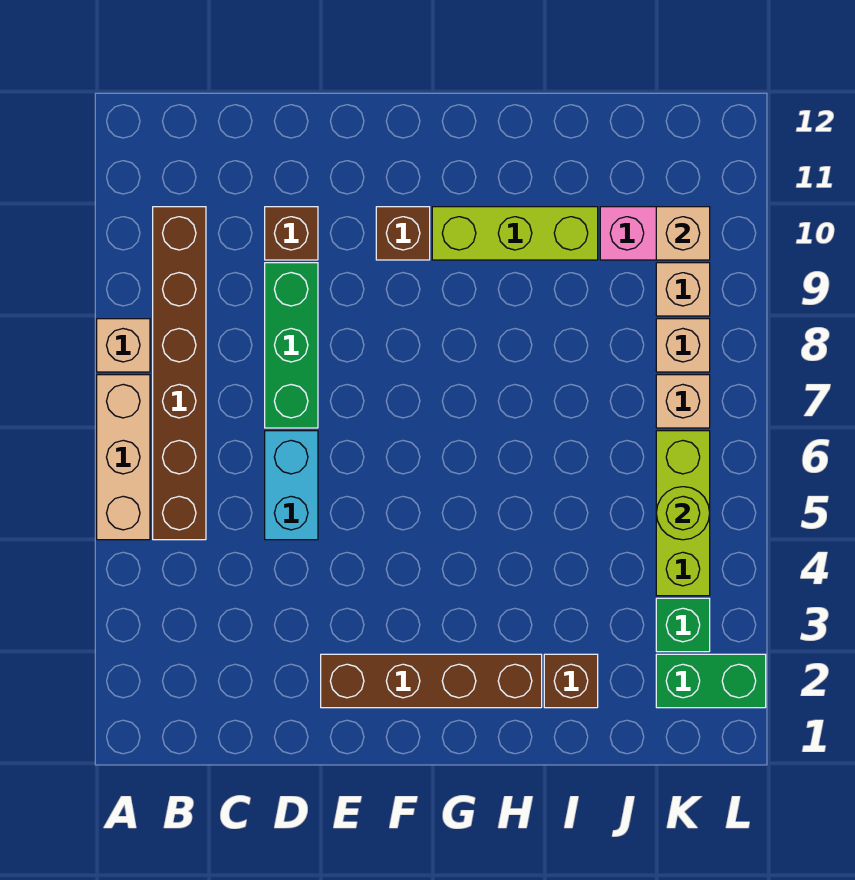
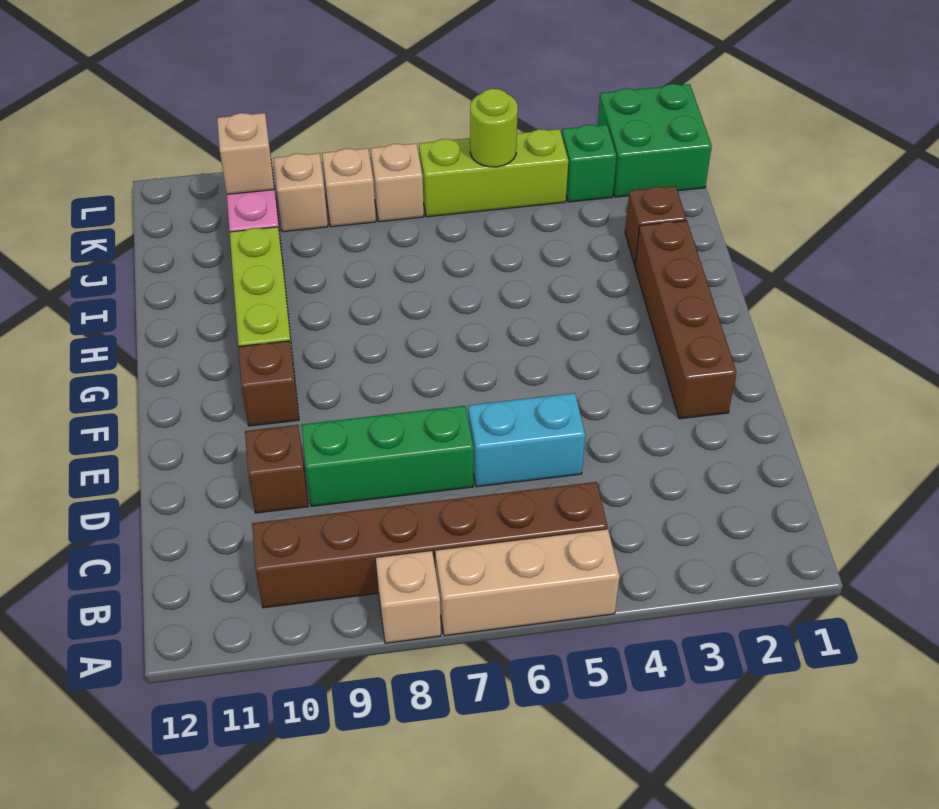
green brick K2:L2 level 1 -> green brick K1:L2 level 1

